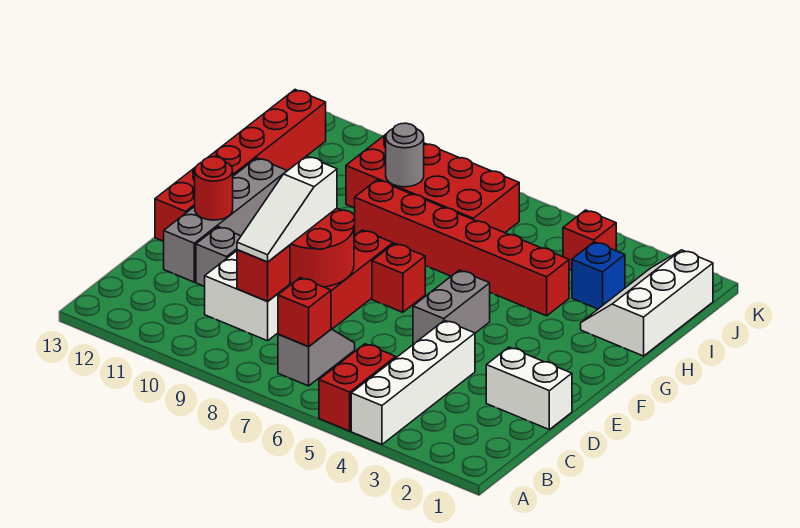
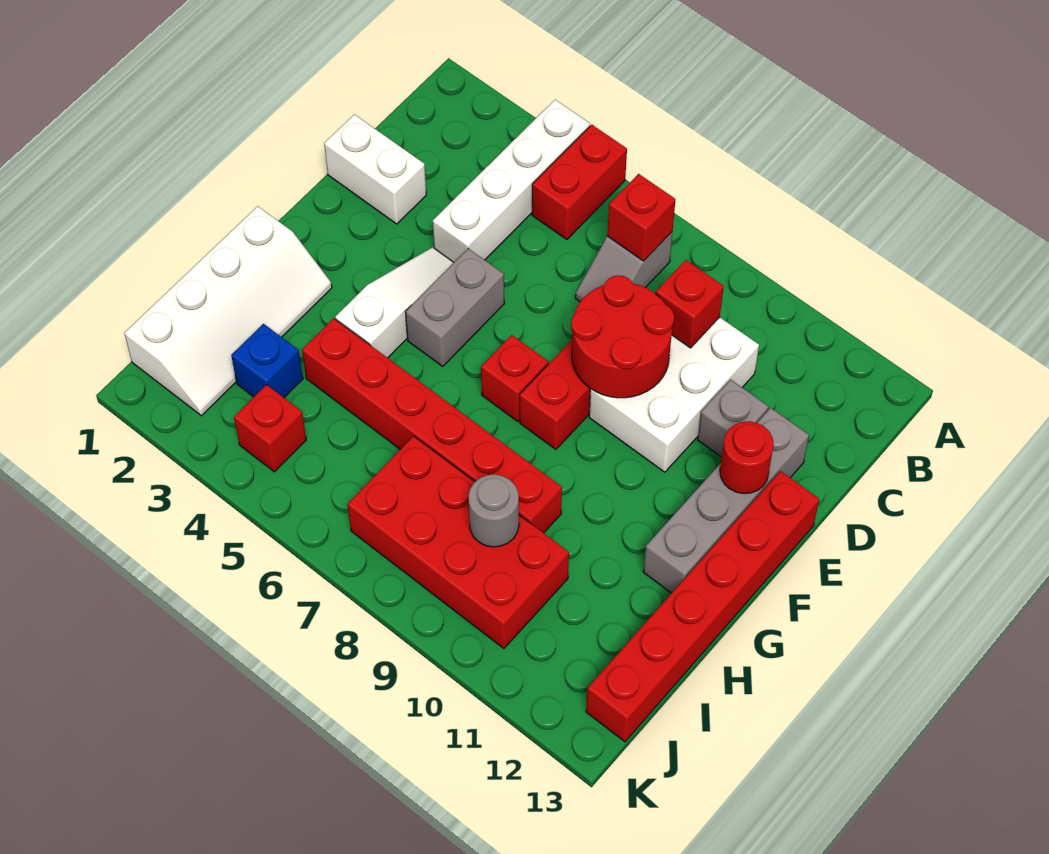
white slope C9:E9 level 3 top E -> white slope E4:G4 level 1 top G
white slope H1:J2 level 1 top 1 -> white slope G1:J2 level 1 top 1

